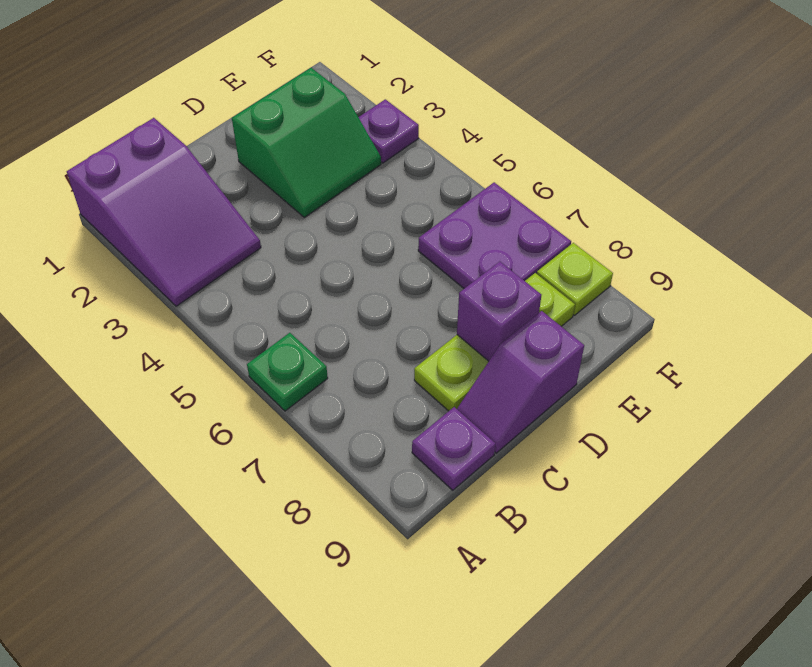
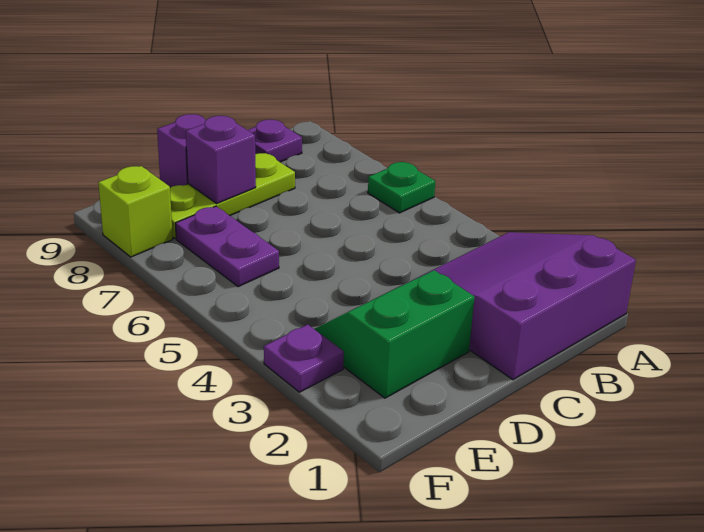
purple slope A1:B3 level 1 top 1 -> purple slope A1:C3 level 1 top 1
purple plate E6:F7 level 1 -> purple plate E6:E7 level 1
lime plate F8 level 1 -> lime brick F8 level 1

